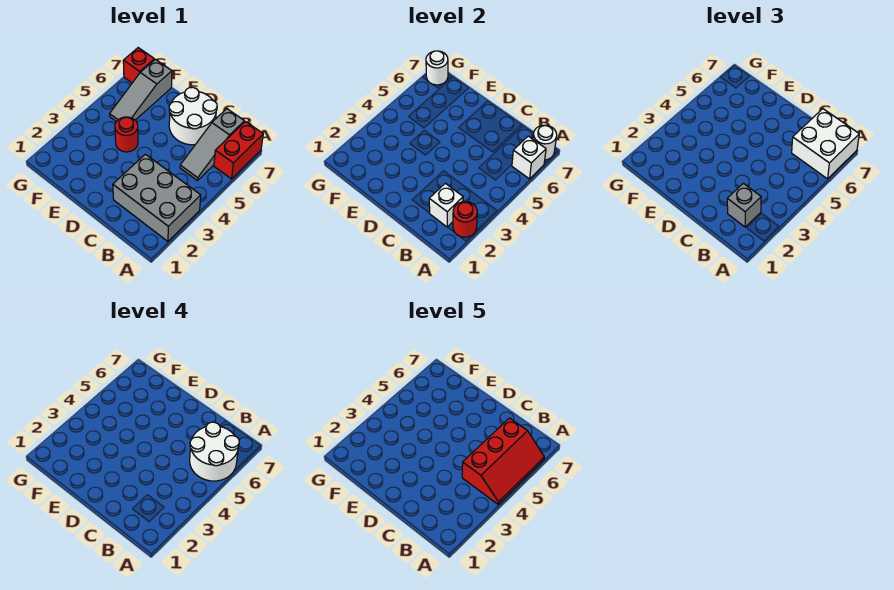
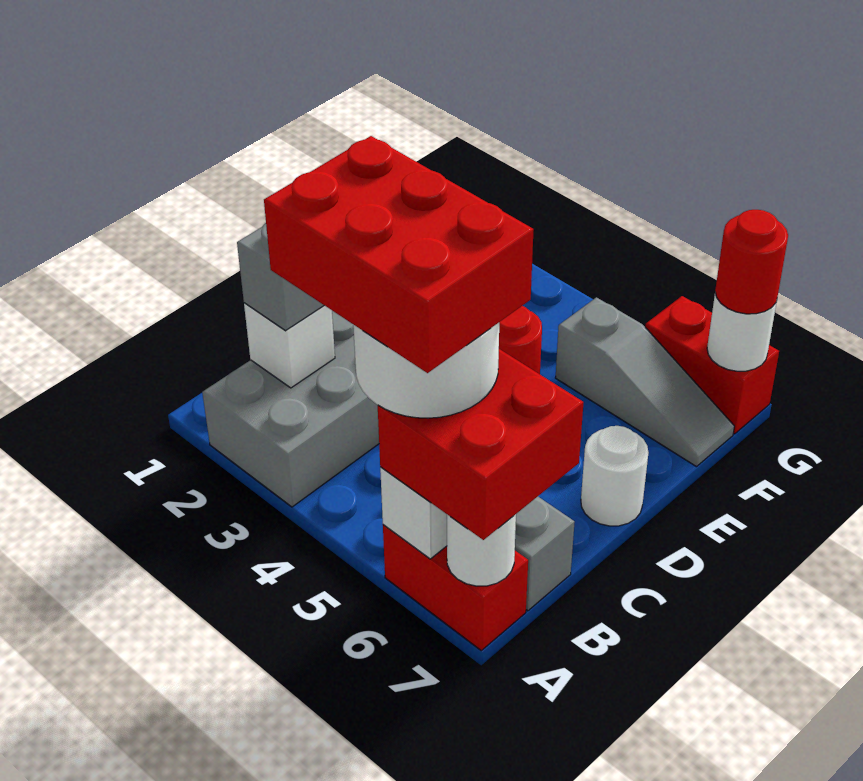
red round brick A2 level 2 -> red round brick G7 level 3
red slope A4:B6 level 5 top B -> red brick A4:B6 level 5
white brick A6:B7 level 3 -> red brick A6:B7 level 3
white round brick C6:D7 level 1 -> white round brick D7 level 1
grey slope F5:F7 level 1 top 7 -> grey slope F5:F7 level 1 top 5
red brick G7 level 1 -> red brick G6:G7 level 1

